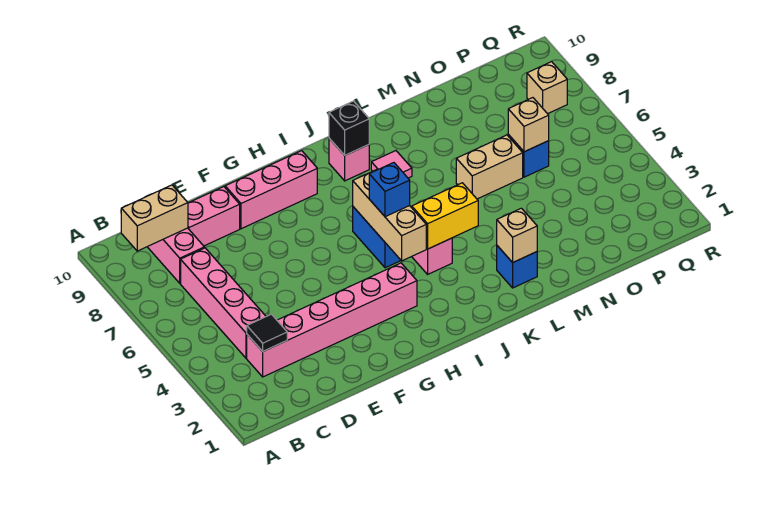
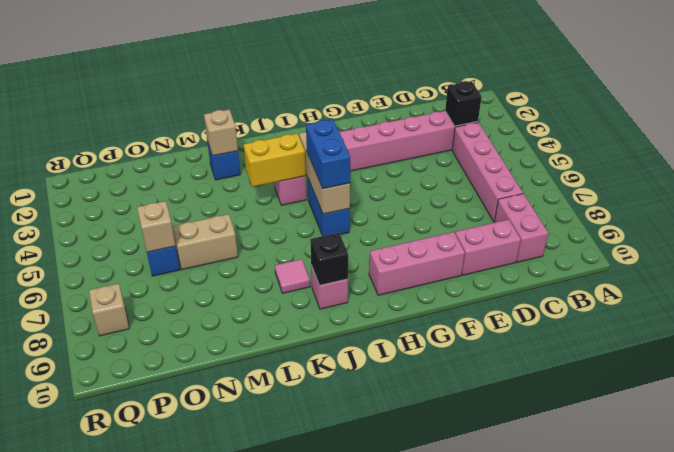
tan brick B9:C9 level 2 -> none
black tile C3 level 2 -> black brick C3 level 2
blue brick I5 level 3 -> blue brick I5:I6 level 3

